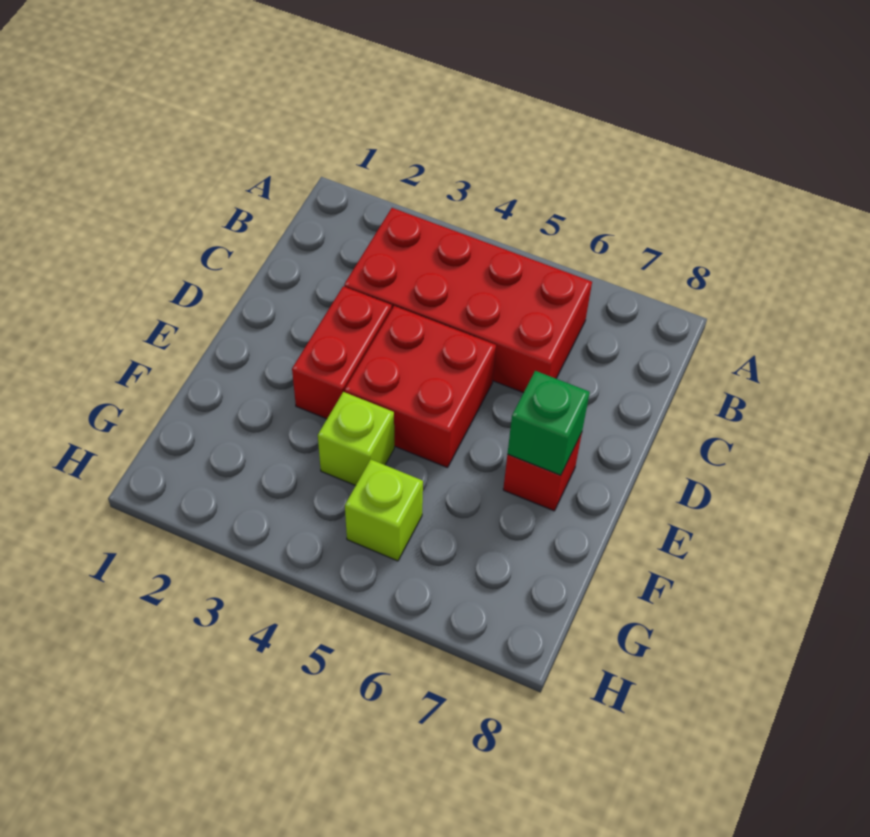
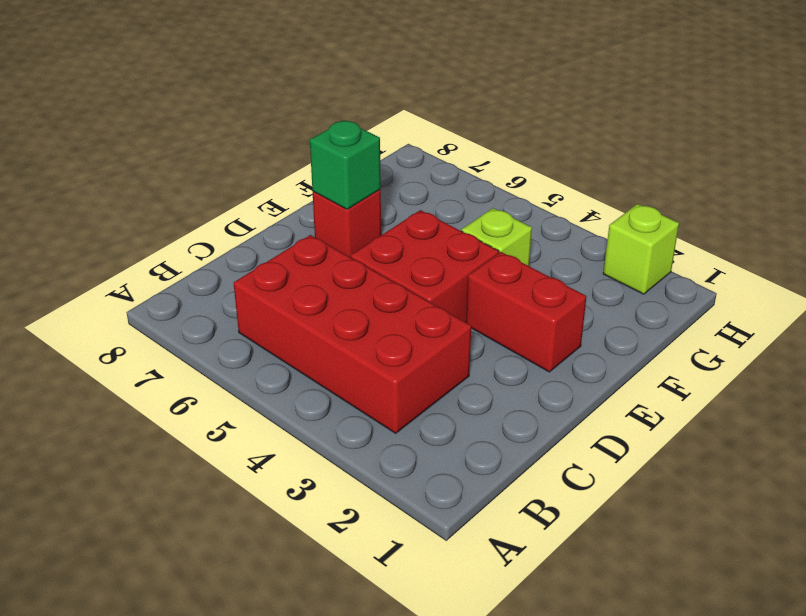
red brick D3:E3 level 1 -> red brick E2:E3 level 1
lime brick G5 level 1 -> lime brick H2 level 1

